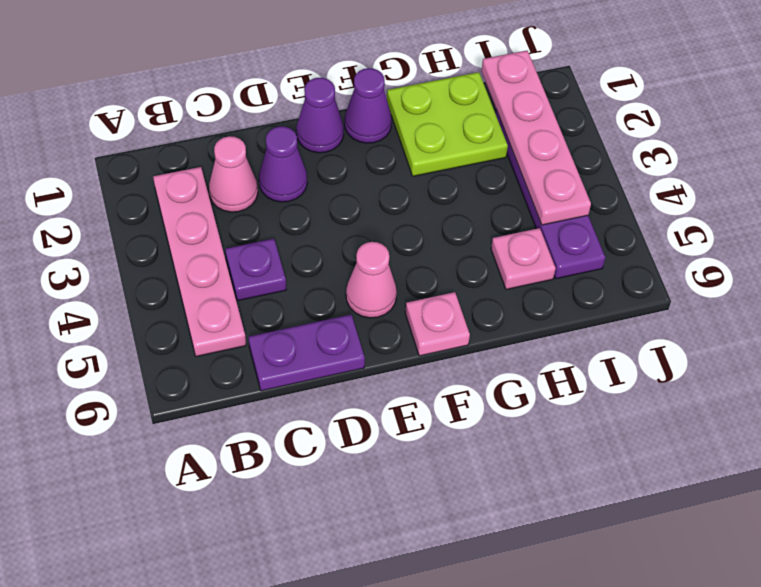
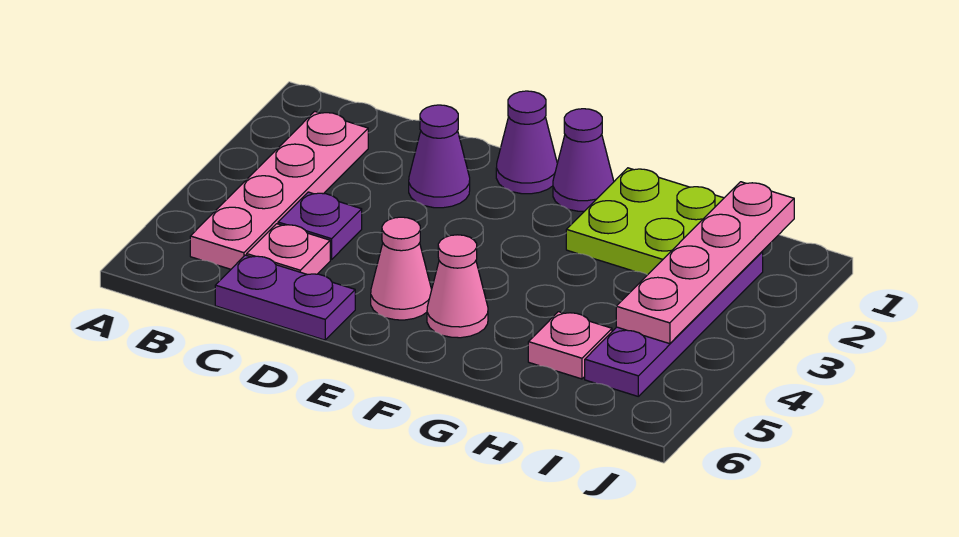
pink cone C2 level 1 -> pink cone F5 level 1
pink plate F6 level 1 -> pink plate C5 level 1

